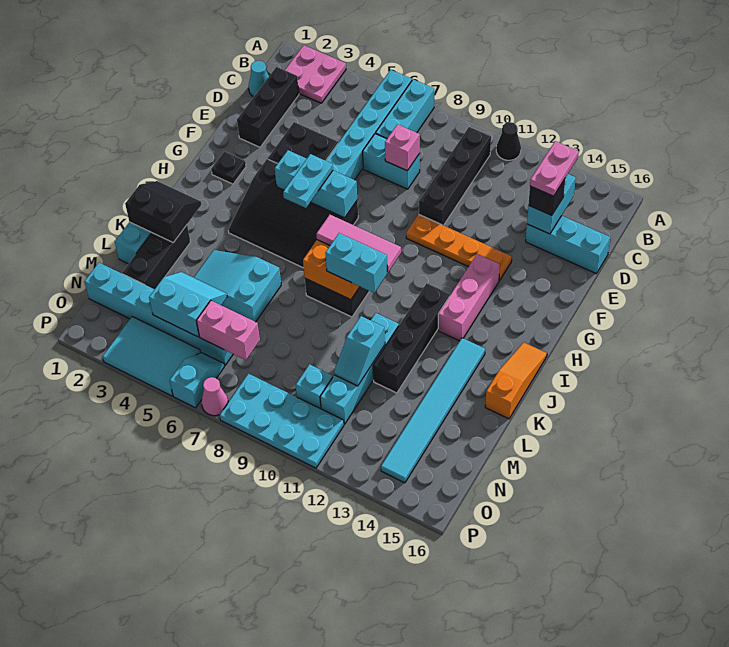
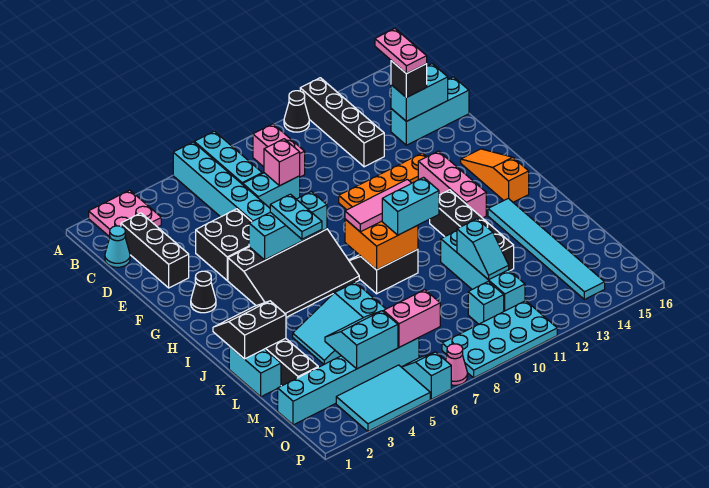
none -> pink brick B9:C9 level 1
black brick B10:E10 level 1 -> black brick A12:D12 level 1
cyan brick C14:D14 level 2 -> cyan brick D14:D15 level 2
black plate G2 level 1 -> black cone G2 level 1
orange slope I16:K16 level 1 top K -> orange slope G15:I15 level 1 top I

